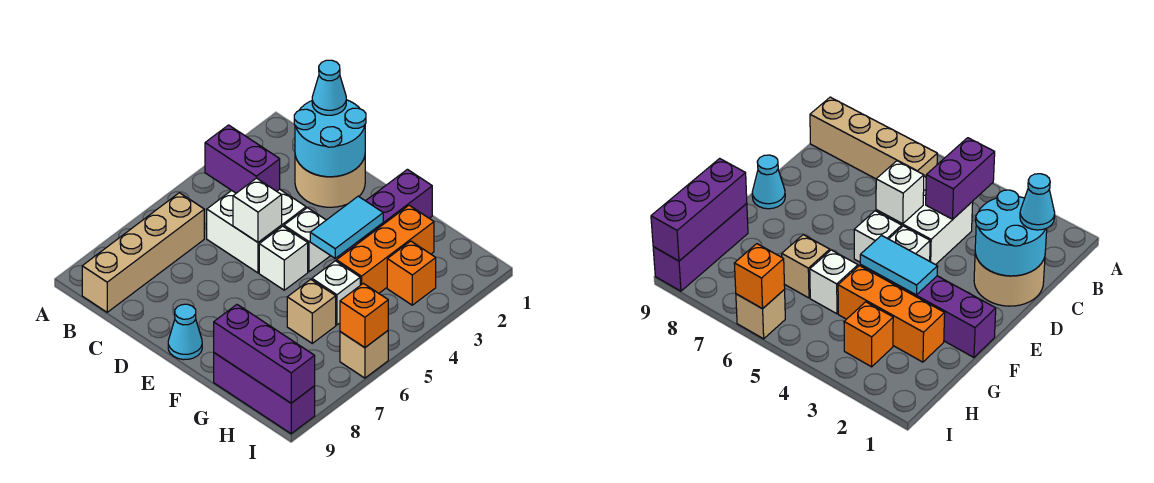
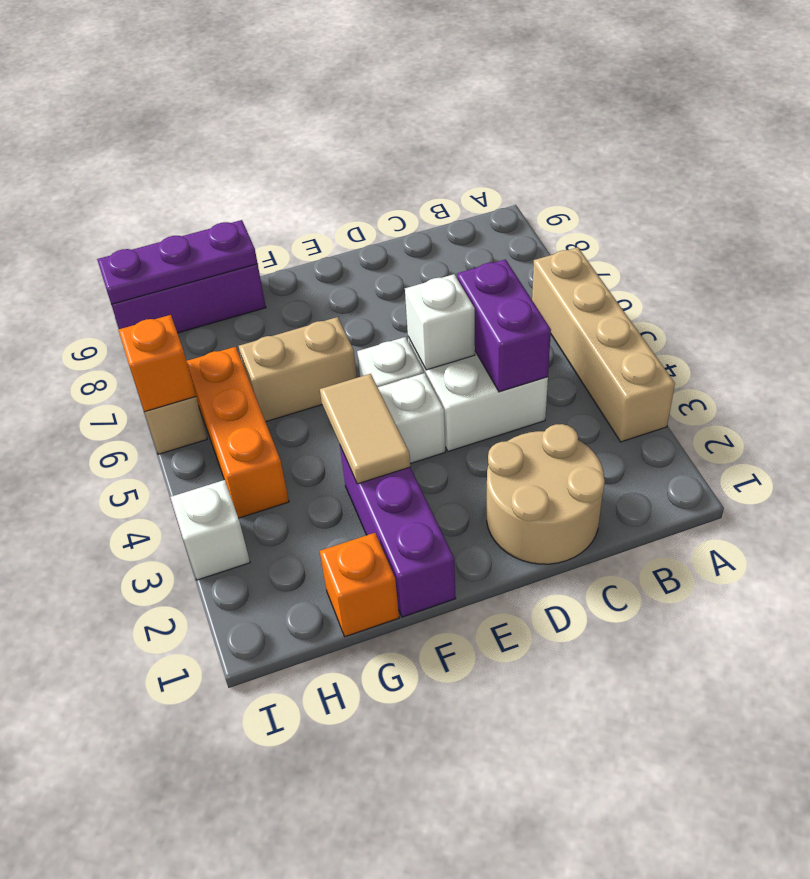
purple brick B4:C4 level 2 -> purple brick C4:C5 level 2
tan brick B6:B9 level 1 -> tan brick A3:A6 level 1
cyan round brick C1:D2 level 2 -> none
cyan cone C1 level 3 -> none
cyan cone E9 level 1 -> none
cyan tile F3:F4 level 2 -> tan tile F3:F4 level 2
orange brick G2:G4 level 1 -> orange brick H4:H6 level 1
white brick G5 level 1 -> white brick I3 level 1
tan brick G6 level 1 -> tan brick F6:G6 level 1
purple brick G9:I9 level 2 -> purple plate G9:I9 level 2
orange brick H3 level 1 -> orange brick G1 level 1

